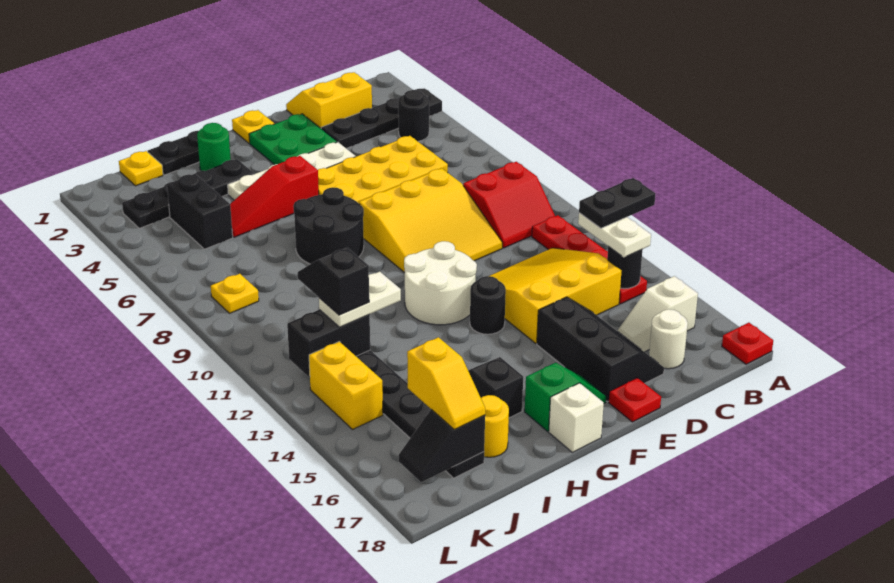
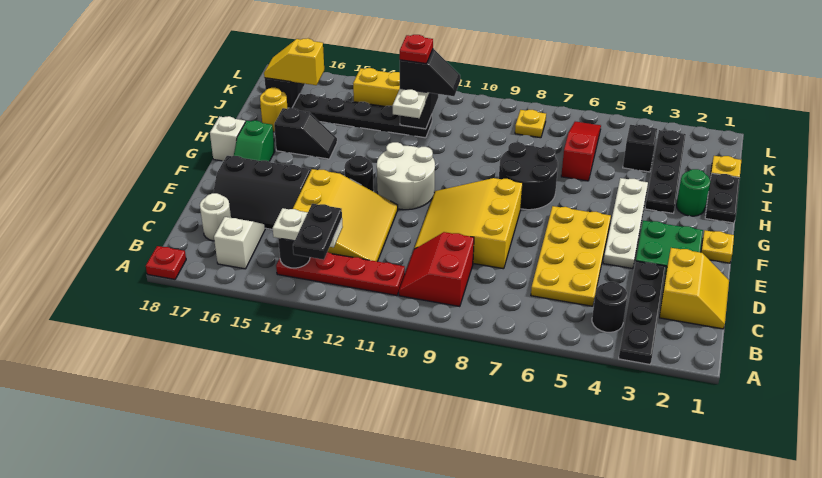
red plate E18 level 1 -> red plate J12 level 5
red slope G5:I5 level 1 top G -> red slope I6:K6 level 1 top I
black brick J4:J5 level 1 -> black brick J4 level 1

